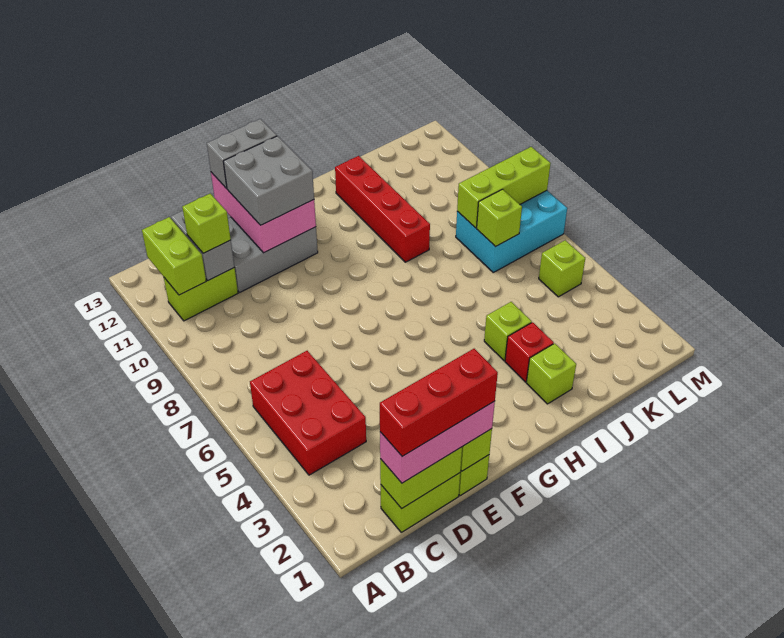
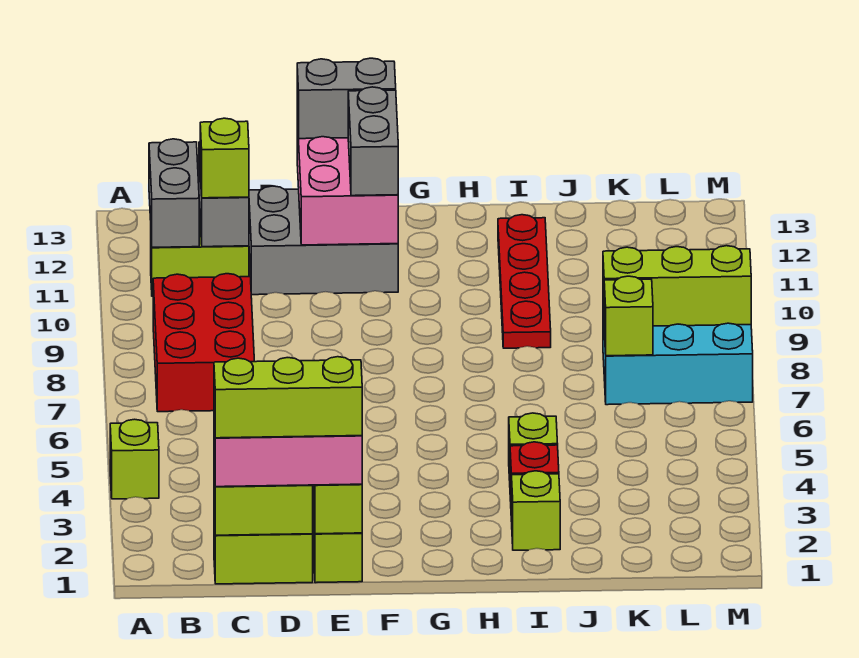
red brick B4:C6 level 1 -> red brick B7:C9 level 1
lime brick B11:B12 level 2 -> grey brick B11:B12 level 2
red brick C1:E1 level 4 -> lime brick C1:E1 level 4
grey brick E11:F12 level 3 -> grey brick F11:F12 level 3
red brick I9:I12 level 1 -> red plate I9:I12 level 1
lime brick L5 level 1 -> lime brick A4 level 1

